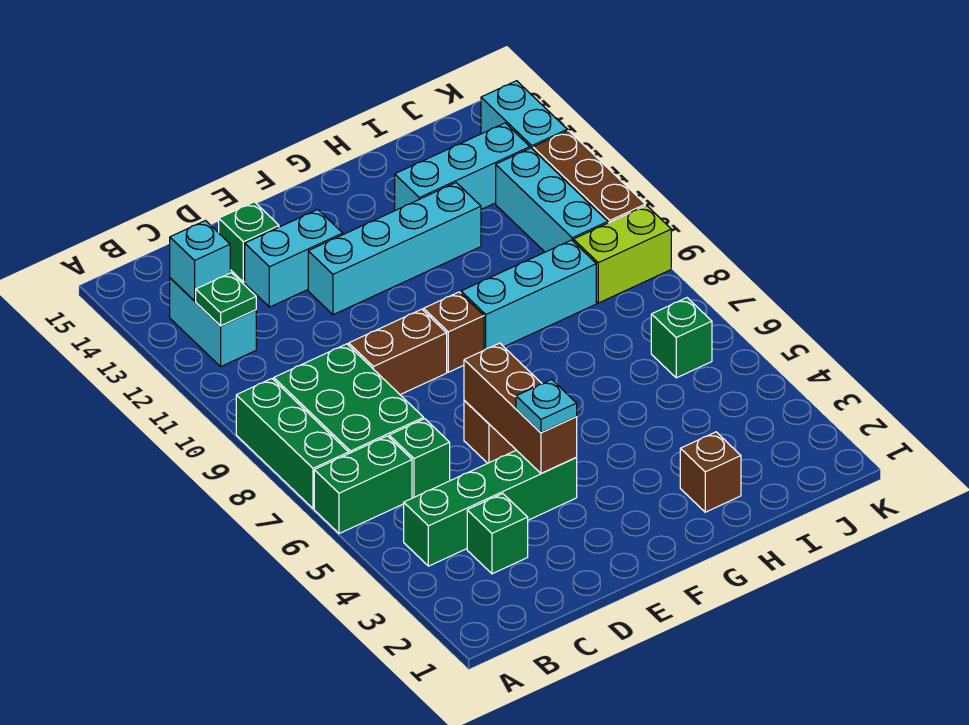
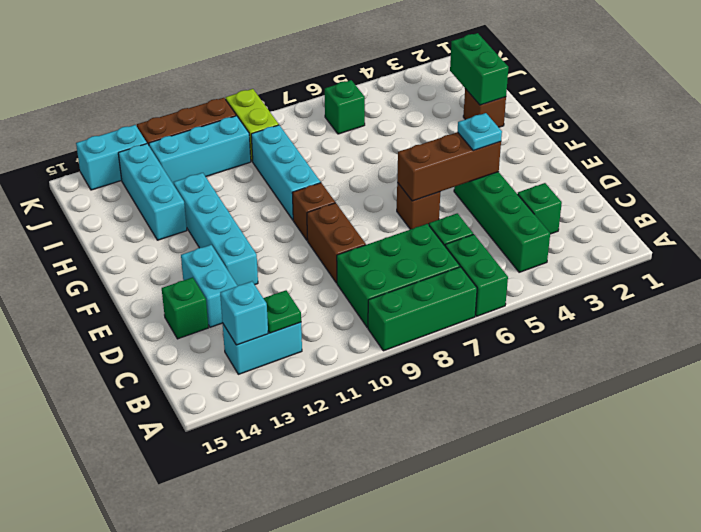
none -> green brick H2:I2 level 2

